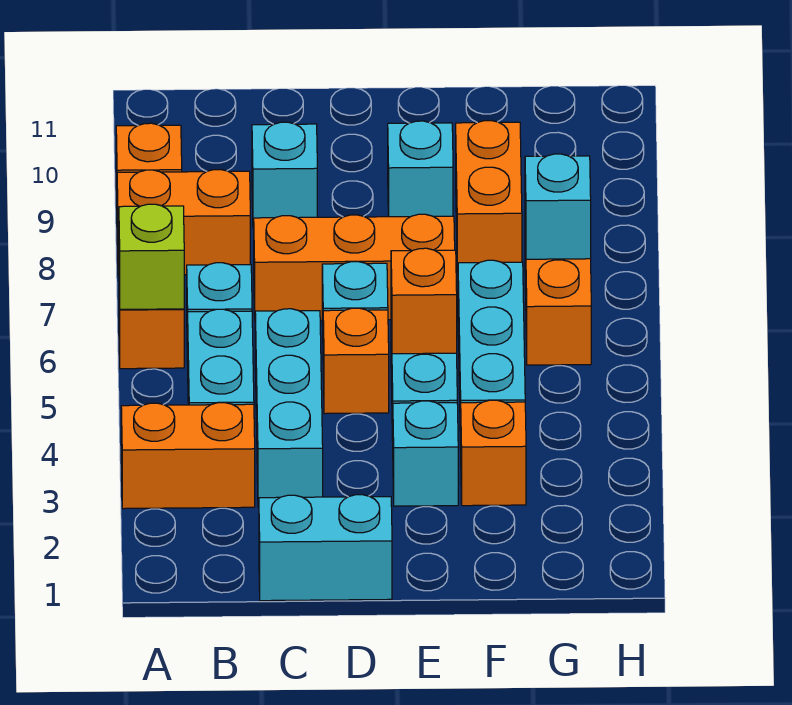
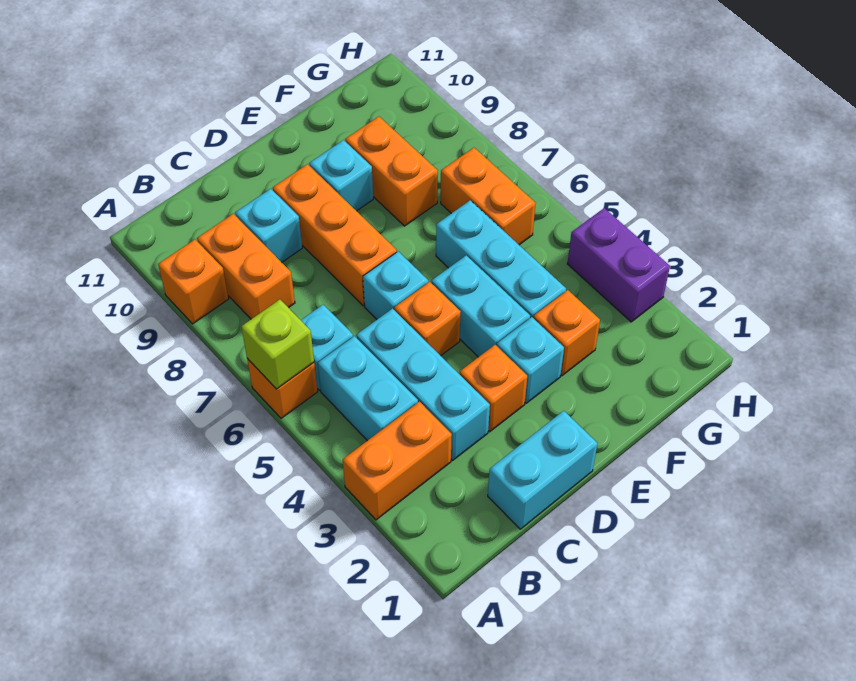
orange brick A8:B8 level 1 -> orange brick B8:B9 level 1
orange brick C7:E7 level 1 -> orange brick D7:D9 level 1
orange brick E5 level 2 -> orange brick D3 level 1
cyan brick G7 level 2 -> none
none -> purple brick H3:H4 level 1

